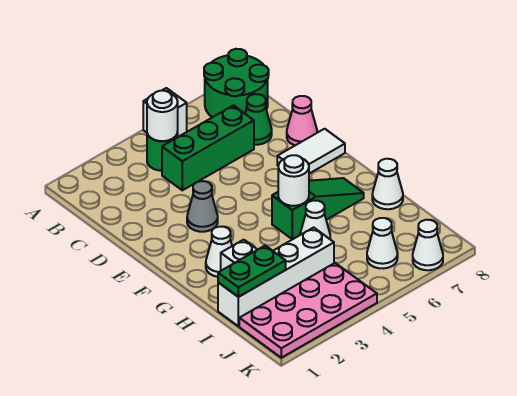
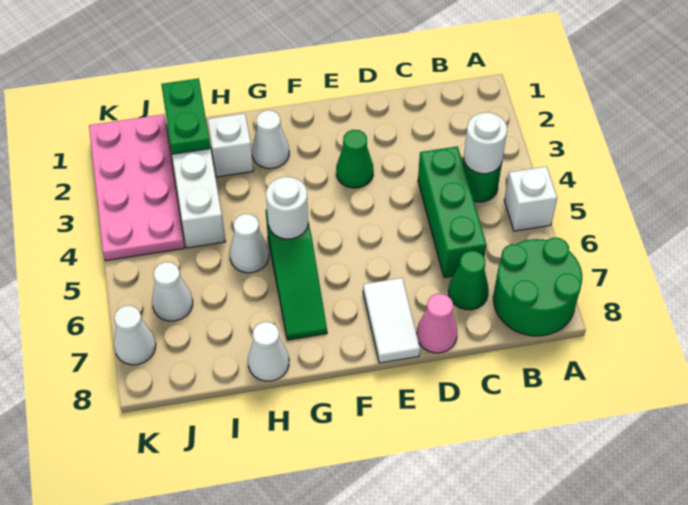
grey cone E3 level 1 -> green cone E3 level 1

